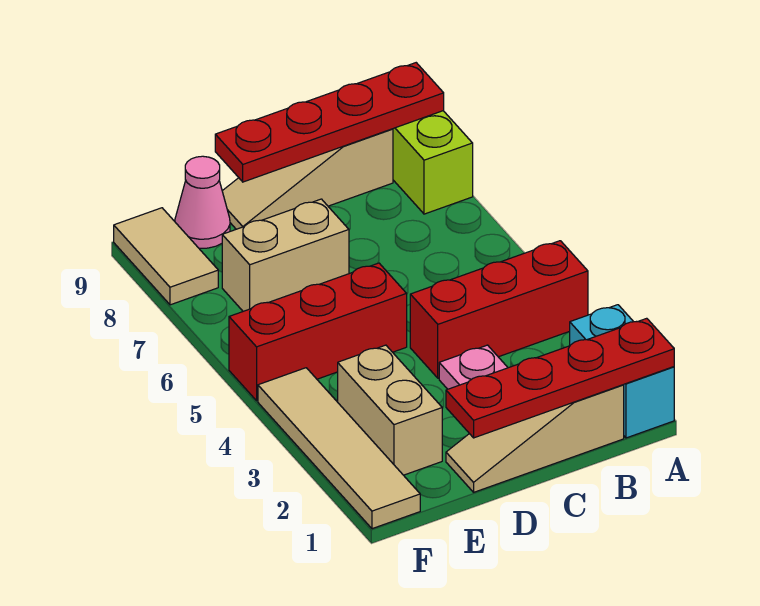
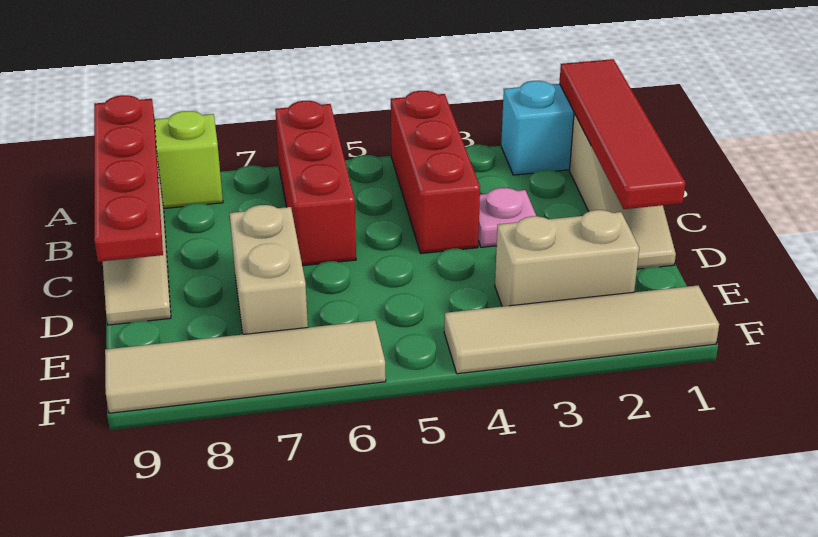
red plate A1:D1 level 2 -> red tile A1:D1 level 2
red brick D5:F5 level 1 -> red brick A6:C6 level 1
pink cone E9 level 1 -> none
tan tile F8:F9 level 1 -> tan tile F6:F9 level 1

